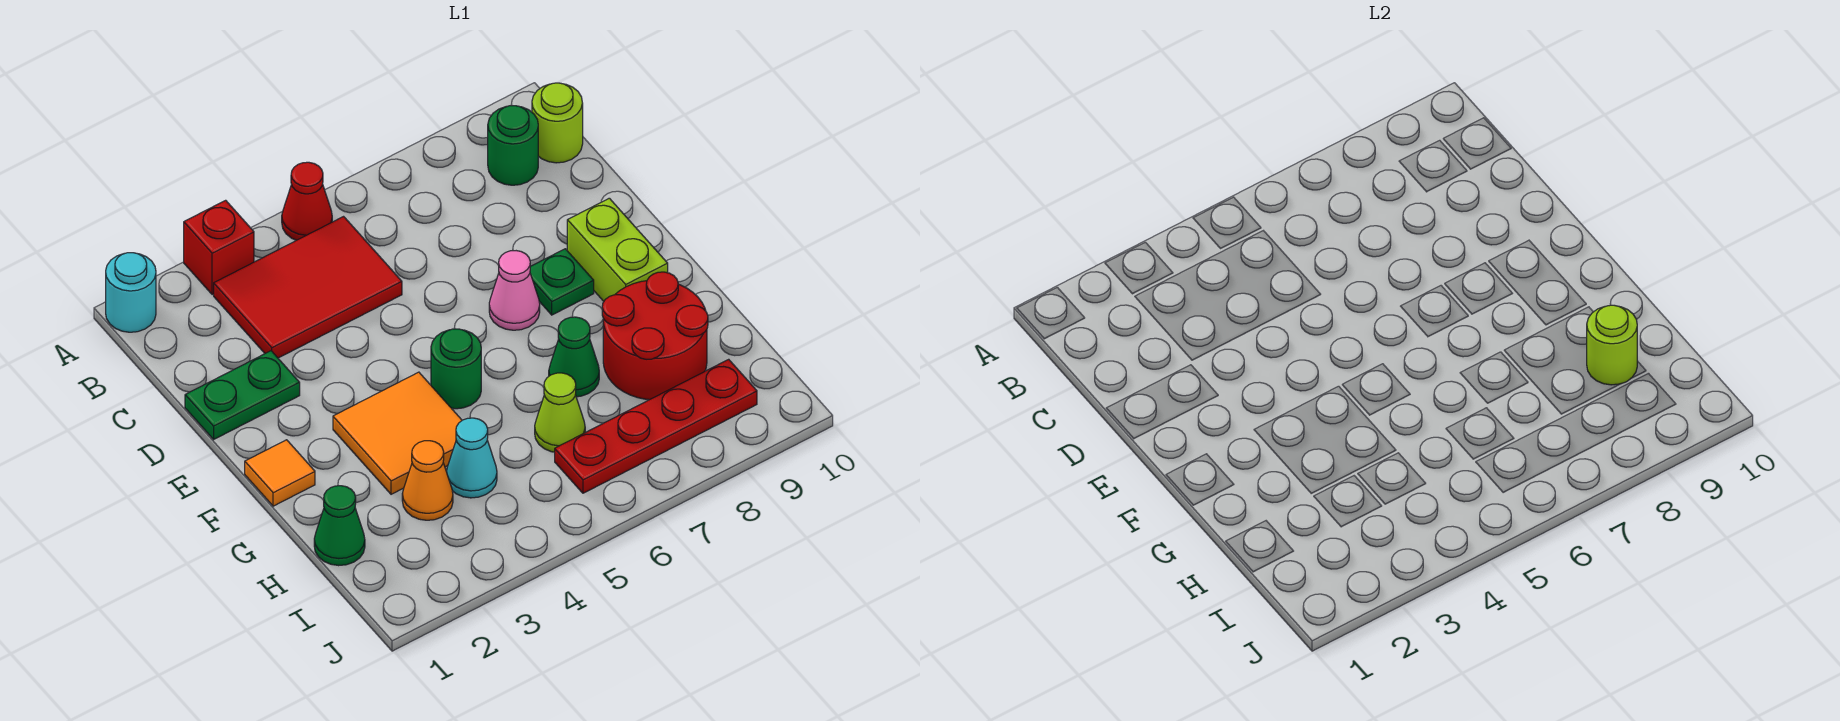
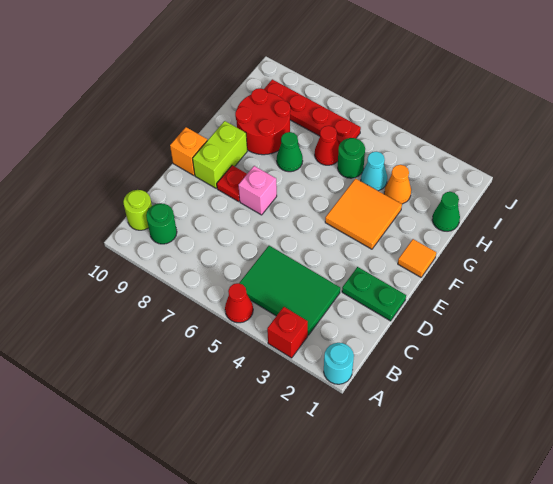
red tile B3:C5 level 1 -> green tile B3:C5 level 1
pink cone E7 level 1 -> pink brick E7 level 1
green plate E8 level 1 -> red plate E8 level 1
none -> orange brick E10 level 1
green round brick F5 level 1 -> green round brick H5 level 1
lime cone H6 level 1 -> red cone H6 level 1
lime round brick H9 level 2 -> none

